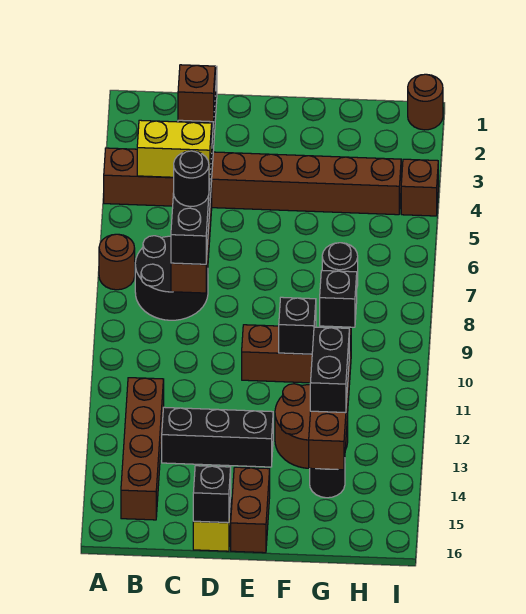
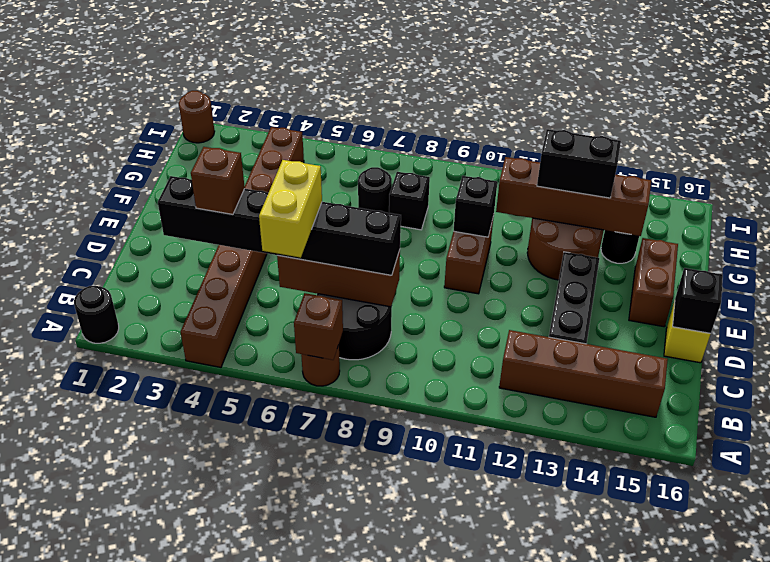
black round brick C7 level 4 -> black round brick A1 level 1
brown brick E15:E16 level 1 -> brown brick E15:F15 level 1
brown brick I4 level 1 -> brown brick A7 level 2

